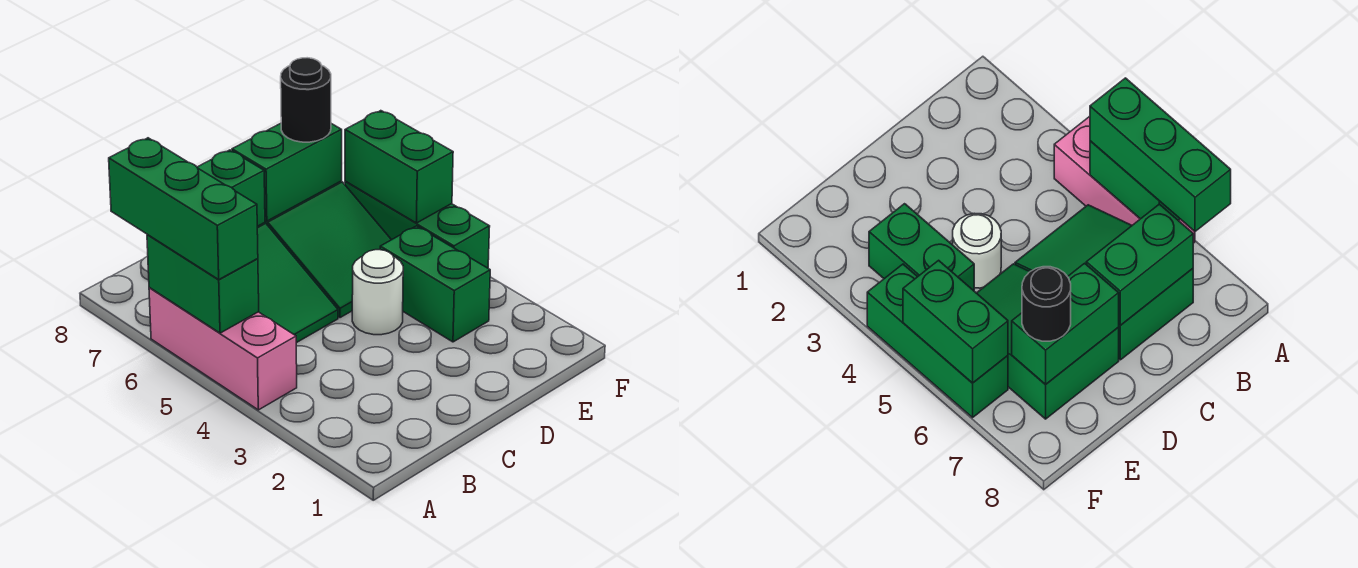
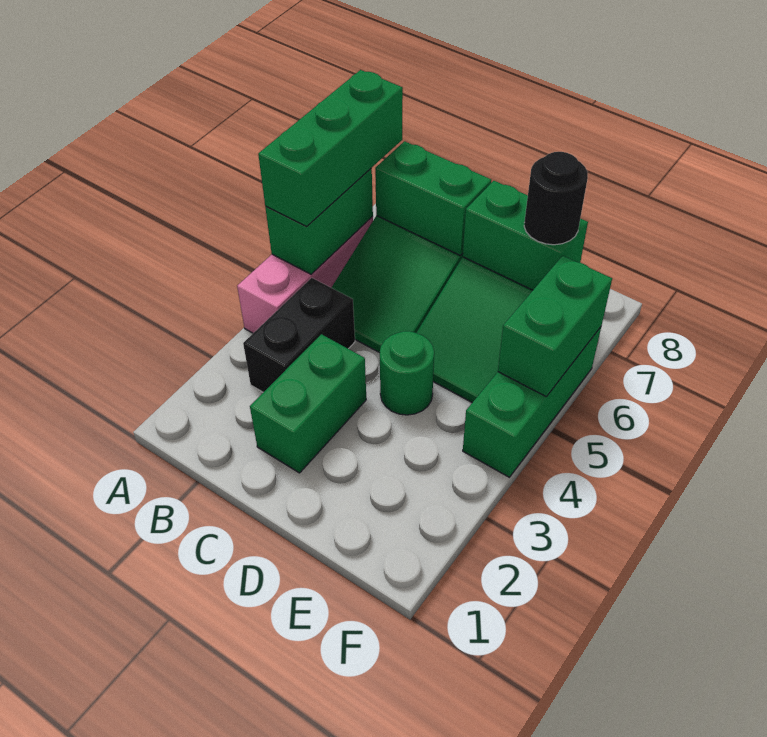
none -> black brick B3:B4 level 1
white round brick D4 level 1 -> green round brick D4 level 1
green brick E3:E4 level 1 -> green brick C2:C3 level 1

